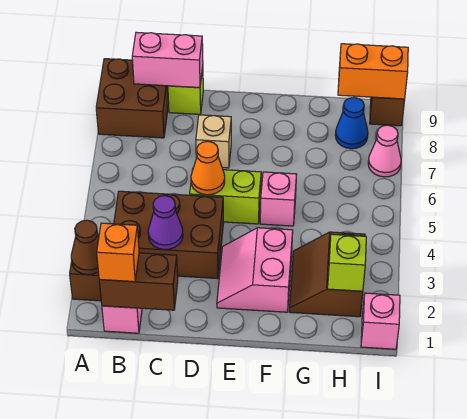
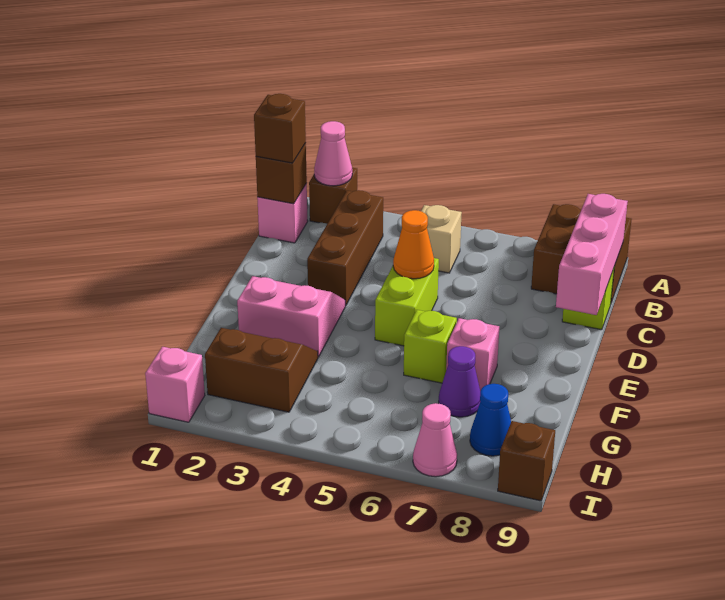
brown cone A2 level 2 -> pink cone A2 level 2
brown brick B1:C1 level 2 -> brown brick B1 level 2
orange brick B1 level 3 -> brown brick B1 level 3
brown brick B3:D4 level 1 -> brown brick B3:D3 level 1
pink brick B9:C9 level 2 -> pink brick B9:D9 level 2
purple cone C3 level 2 -> purple cone G7 level 1
tan brick D7 level 1 -> tan brick B5 level 1
pink brick F5 level 1 -> pink brick F7 level 1
lime brick H2 level 2 -> lime brick F6 level 1
orange brick H9:I9 level 2 -> none

